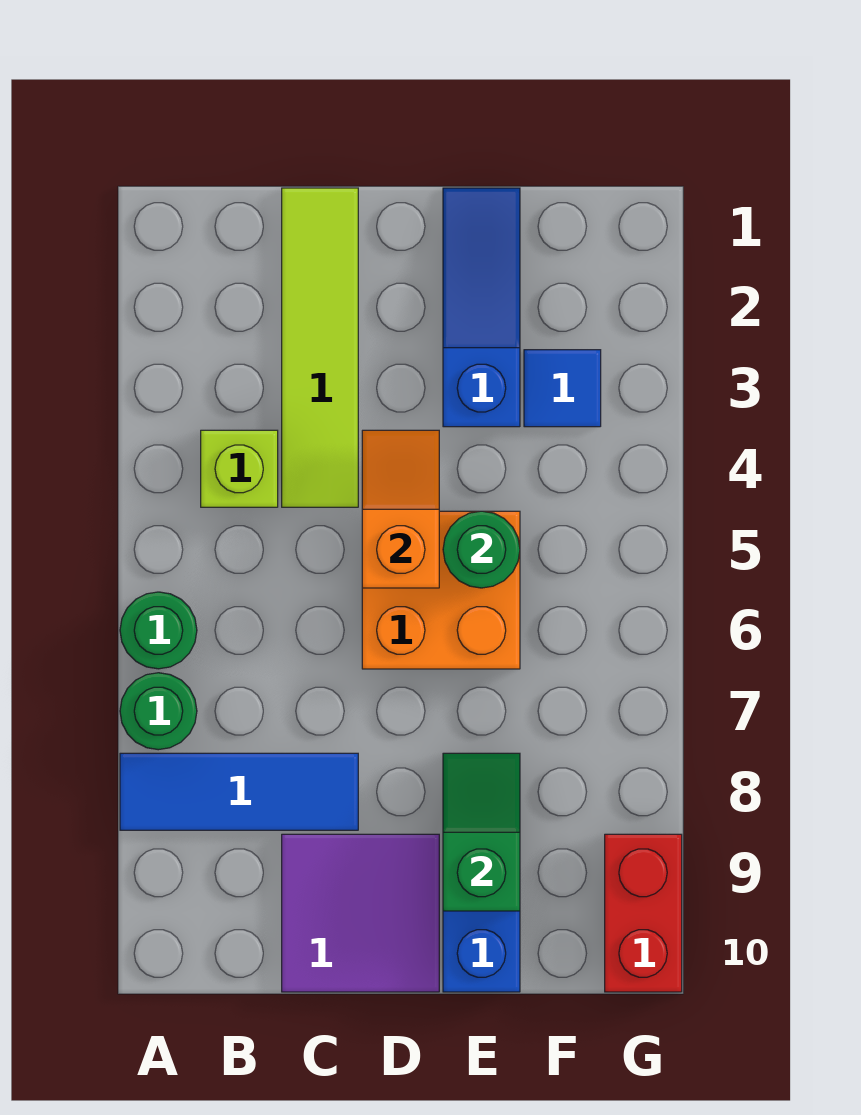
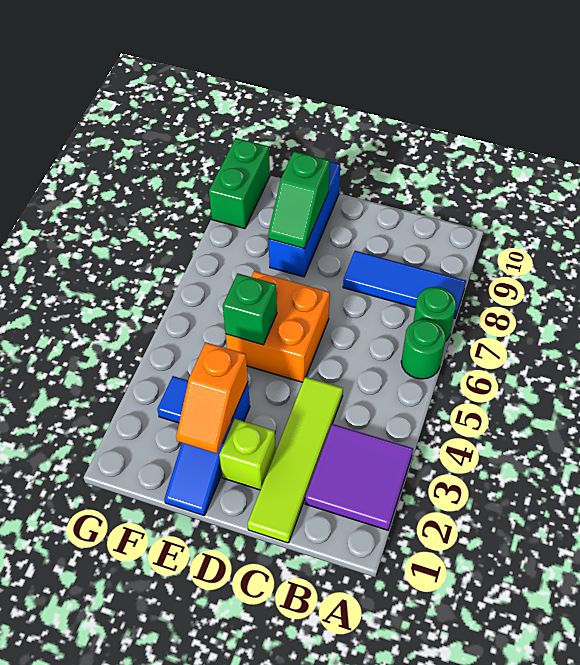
lime brick B4 level 1 -> lime brick D2 level 1
purple tile C9:D10 level 1 -> purple tile A2:B3 level 1
orange slope D4:D5 level 2 top 5 -> orange slope E2:E3 level 2 top 3
green round brick E5 level 2 -> green brick E5 level 2
red brick G9:G10 level 1 -> green brick G9:G10 level 1

